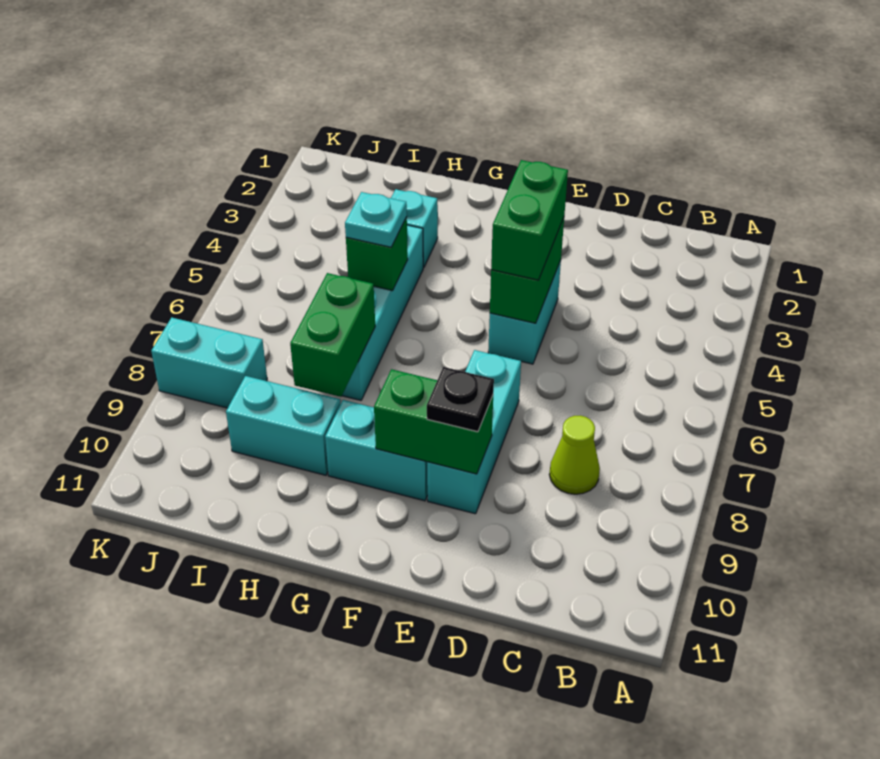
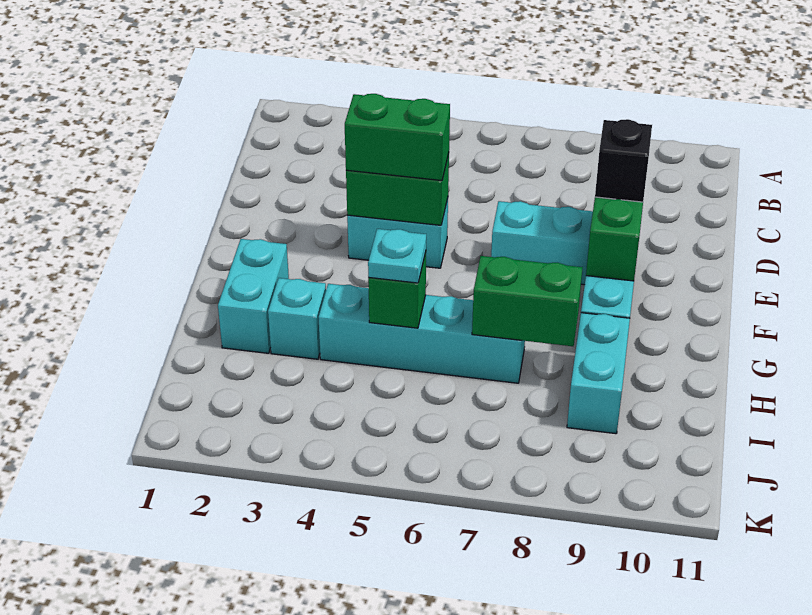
lime cone C8 level 1 -> none
black plate E9 level 3 -> black brick E9 level 3
cyan brick J8:K8 level 1 -> cyan brick G2:H2 level 1

